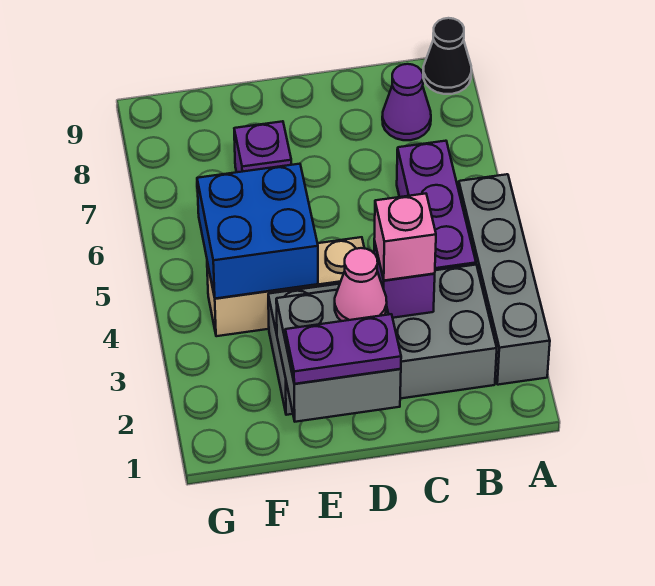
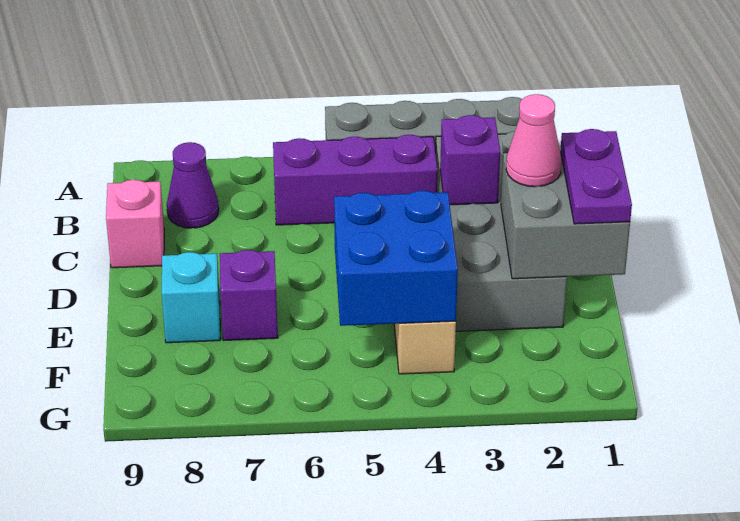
black cone A9 level 1 -> none
pink brick C3 level 3 -> pink brick C9 level 1
none -> cyan brick E8 level 1

